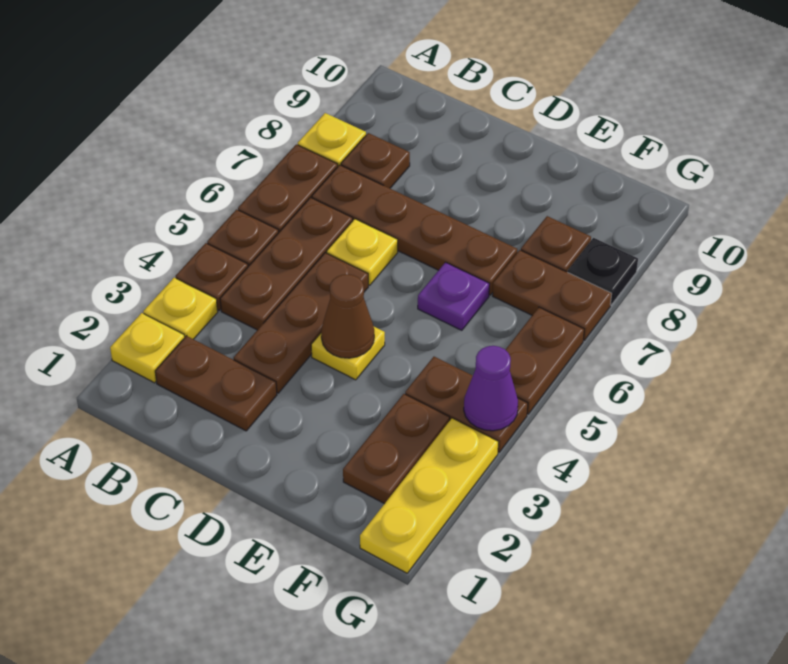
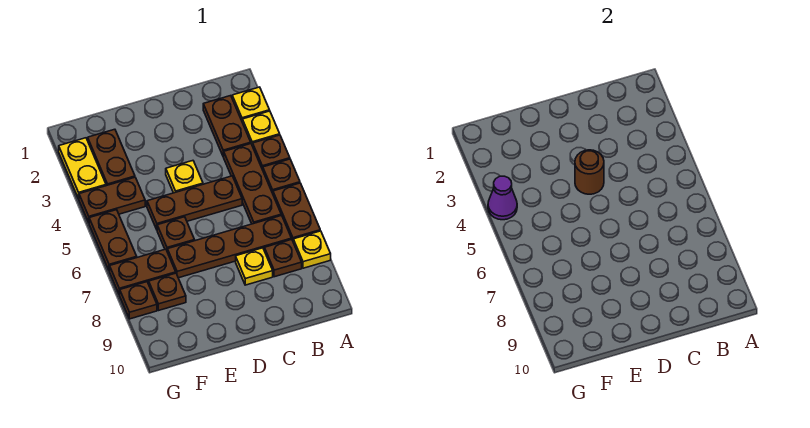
brown plate B2:C2 level 1 -> brown plate B2:B3 level 1
brown plate C3:C5 level 1 -> brown plate C5:E5 level 1
yellow plate C6 level 1 -> yellow plate C8 level 1
brown cone D4 level 2 -> brown round brick D4 level 2
purple plate E6 level 1 -> brown plate E6 level 1
yellow plate G1:G3 level 1 -> yellow plate G2:G3 level 1
black plate G8 level 1 -> brown plate G8 level 1

